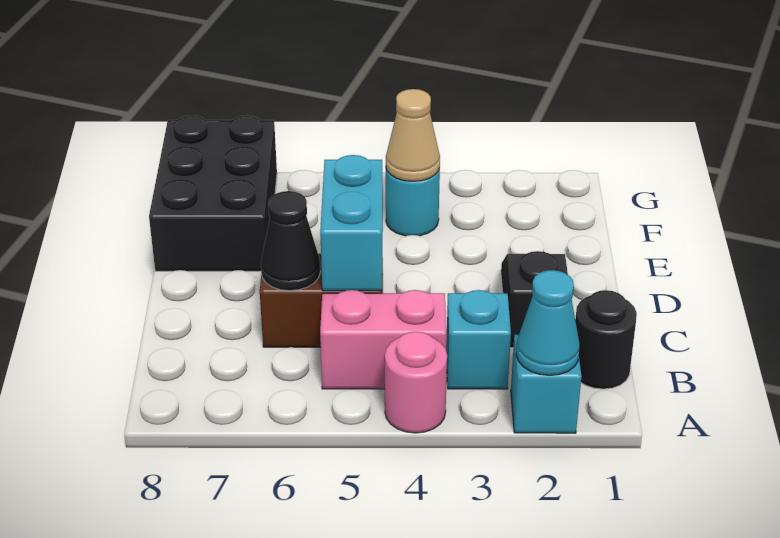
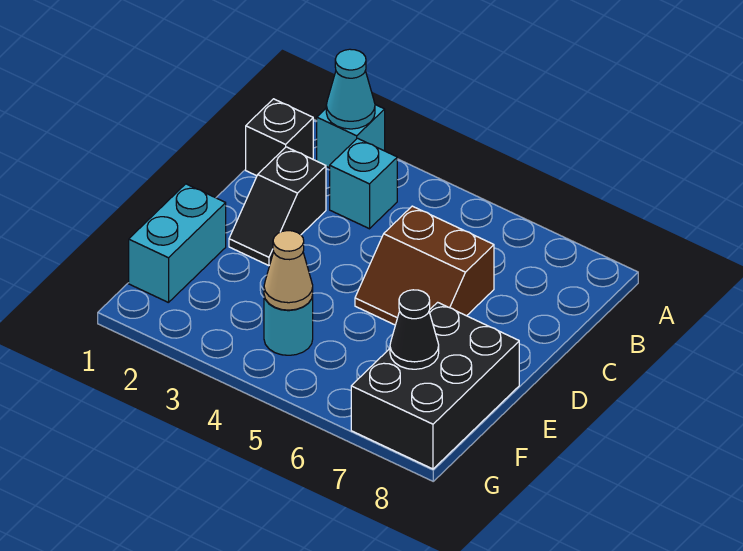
pink round brick A4 level 1 -> none
black round brick B1 level 1 -> black brick B1 level 1
pink brick B4:B5 level 1 -> none
cyan brick C5:D5 level 2 -> cyan brick E1:F1 level 1
black cone C6 level 2 -> black cone F7 level 2

